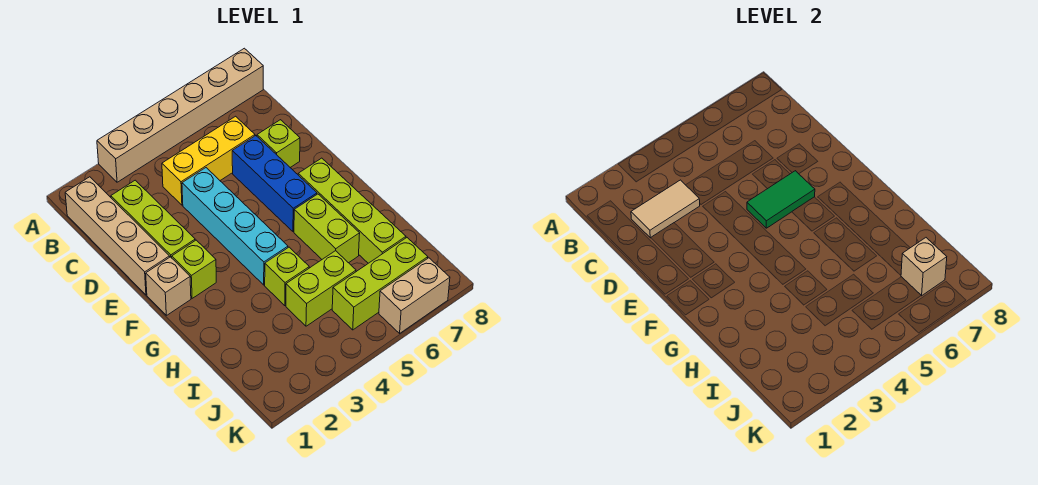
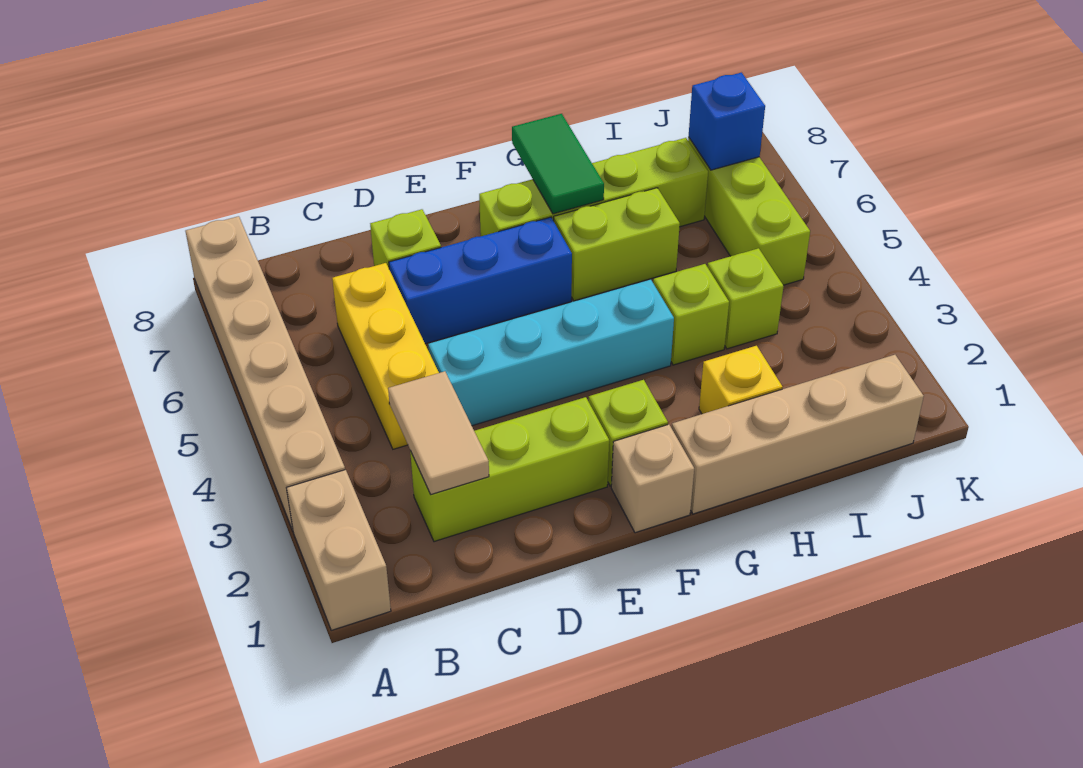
tan brick B1:E1 level 1 -> tan brick G1:J1 level 1
green tile E5:E6 level 2 -> green tile G7:G8 level 2
none -> yellow brick H2 level 1
lime brick I4:I5 level 1 -> lime brick I4 level 1
tan brick J7 level 2 -> blue brick J7 level 2
tan brick K6:K7 level 1 -> tan brick A1:A2 level 1

